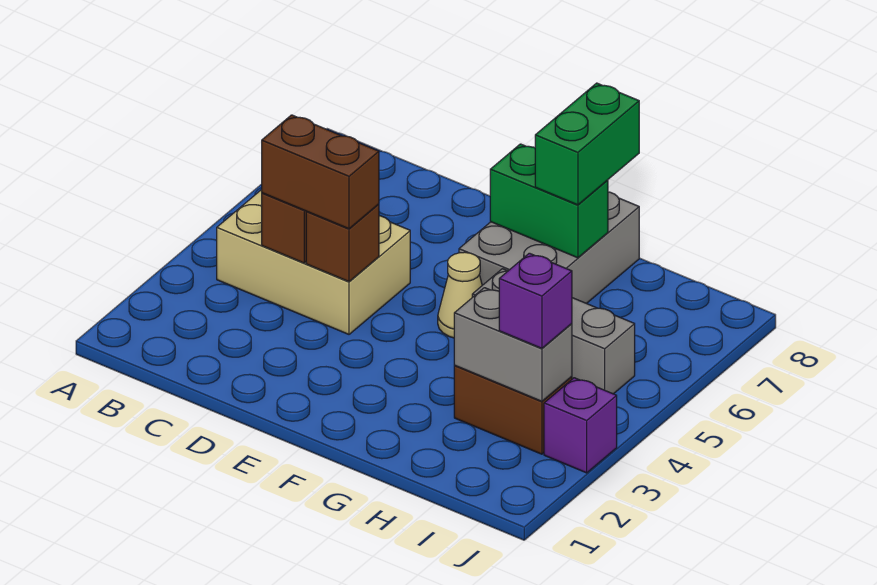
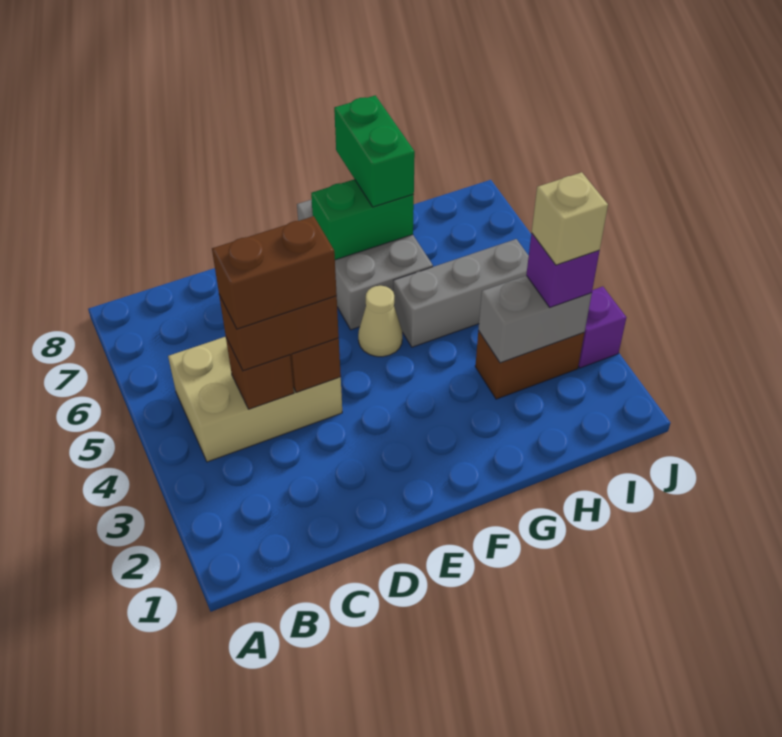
none -> brown brick C4:D4 level 4
none -> tan brick I3 level 4

